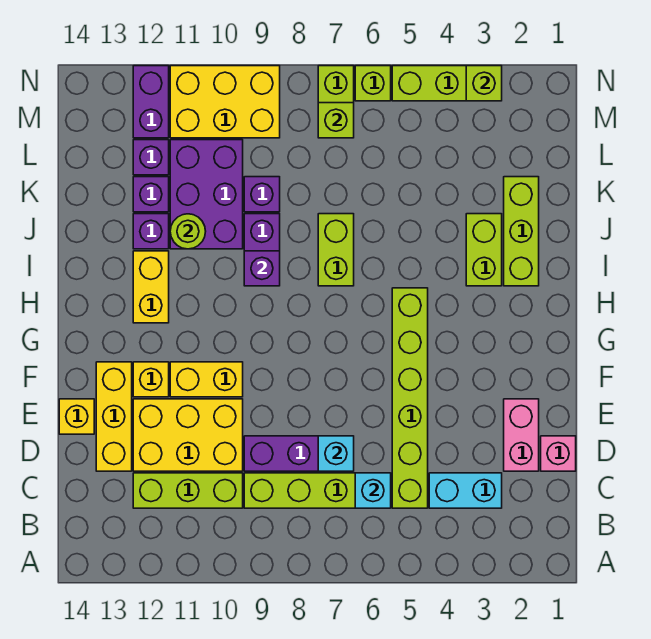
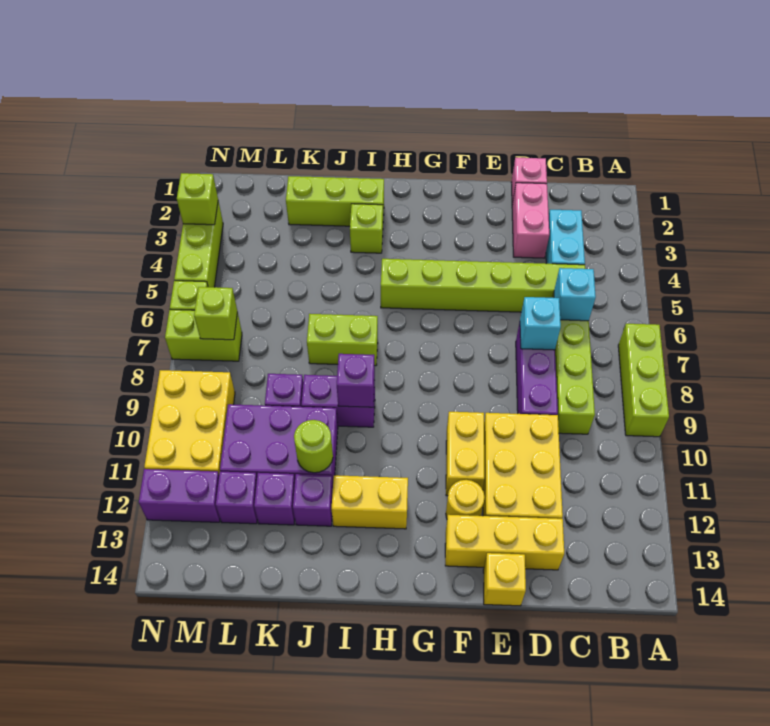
lime brick C10:C12 level 1 -> lime brick A7:A9 level 1
pink brick D2:E2 level 1 -> pink brick D2:D3 level 1
yellow brick F12 level 1 -> yellow round brick F12 level 1
lime brick I3:J3 level 1 -> lime brick I3 level 1

